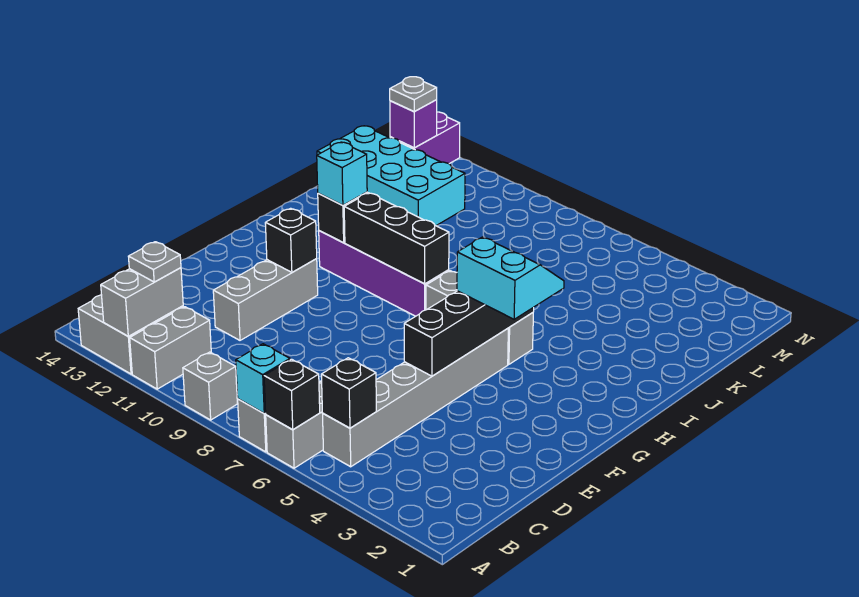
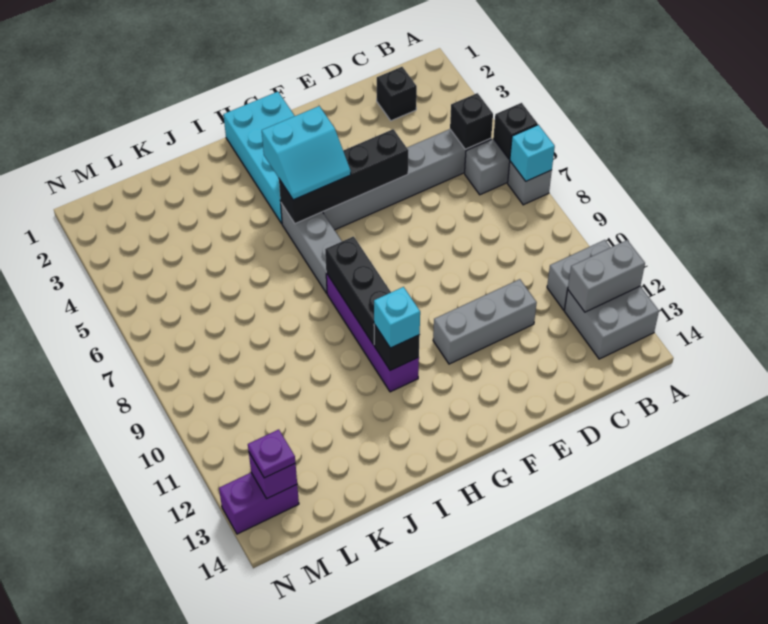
grey brick A9 level 1 -> none
grey plate B12 level 3 -> none
black brick F11 level 2 -> black brick C2 level 1
cyan slope G4:H5 level 3 top G -> cyan slope G4:H5 level 3 top 4
cyan brick K11:L14 level 1 -> cyan brick G1:H4 level 1
grey plate M13 level 3 -> purple plate M13 level 3

